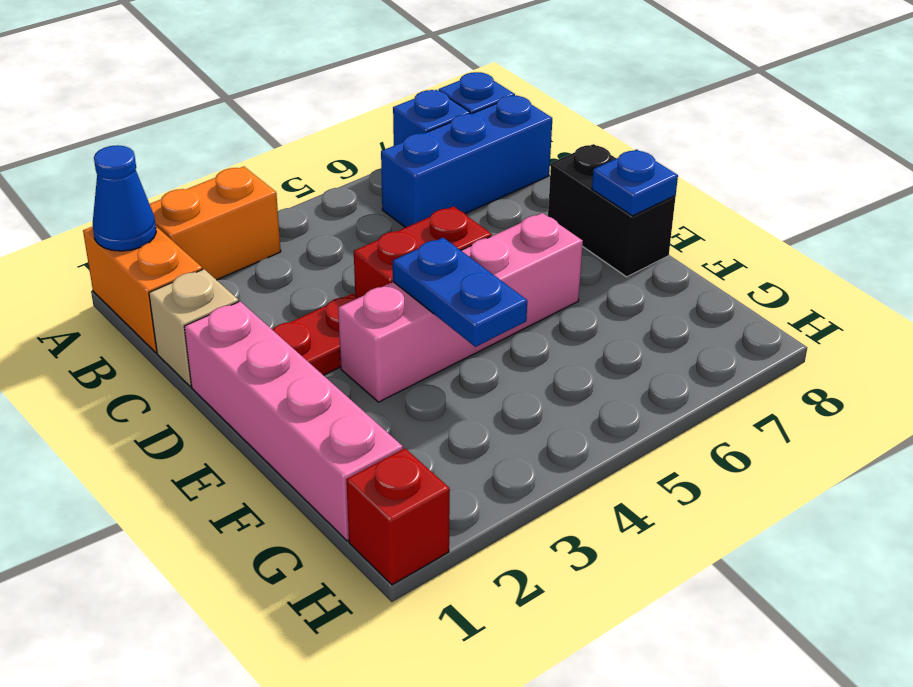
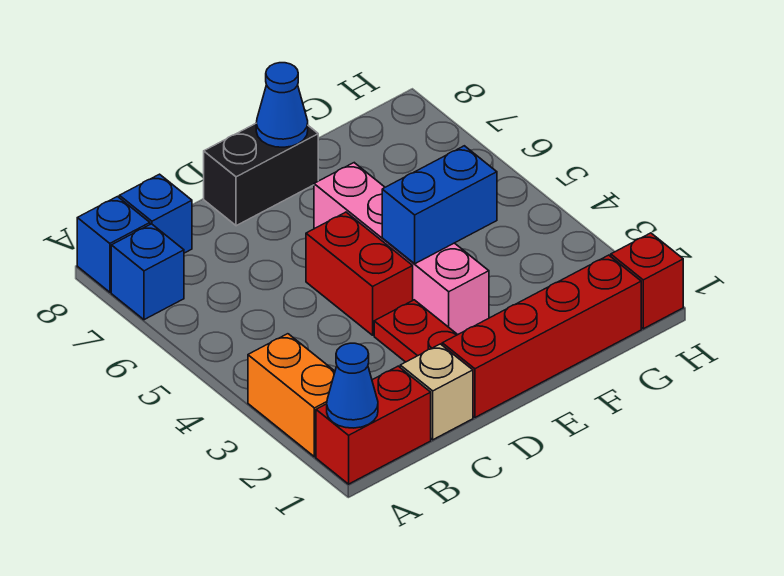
orange brick A1:B1 level 1 -> red brick A1:B1 level 1
blue brick B6:B8 level 1 -> blue brick B8 level 1
pink brick D1:G1 level 1 -> red brick D1:G1 level 1
blue plate E4:F4 level 2 -> blue brick E4:F4 level 2
blue plate E8 level 2 -> blue cone E8 level 2

